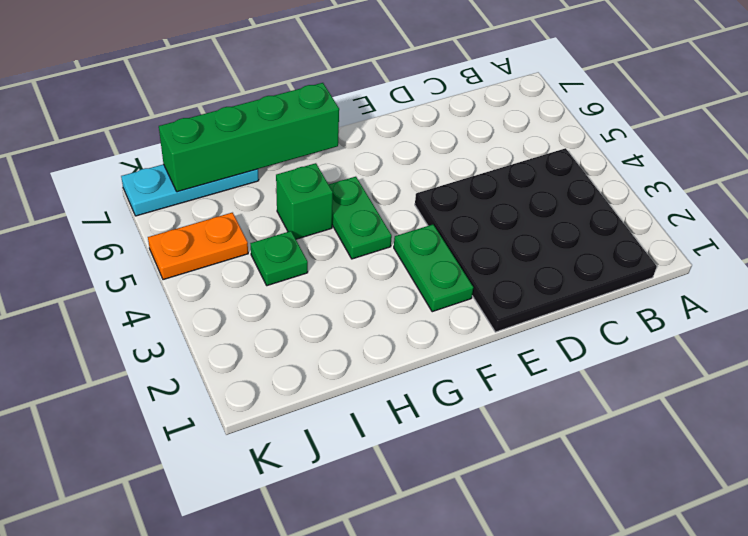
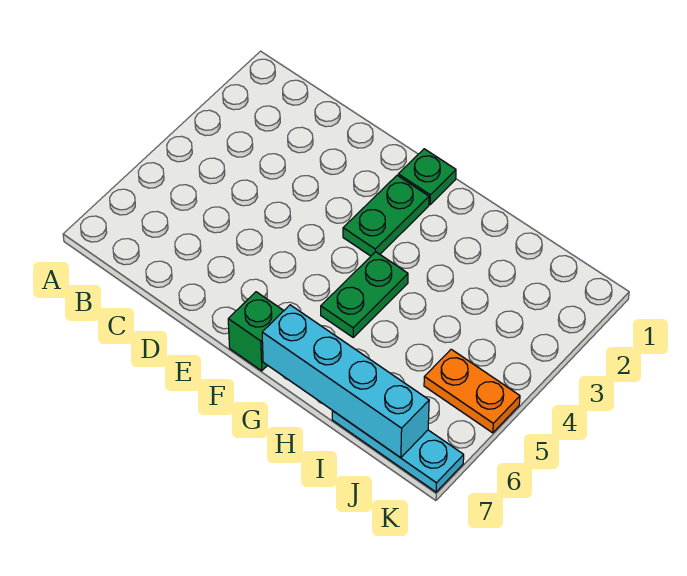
black plate B1:E4 level 1 -> none
green brick G7:J7 level 2 -> cyan brick G7:J7 level 2
green brick H5 level 1 -> green brick F7 level 1
green plate I4 level 1 -> green plate F1 level 1

